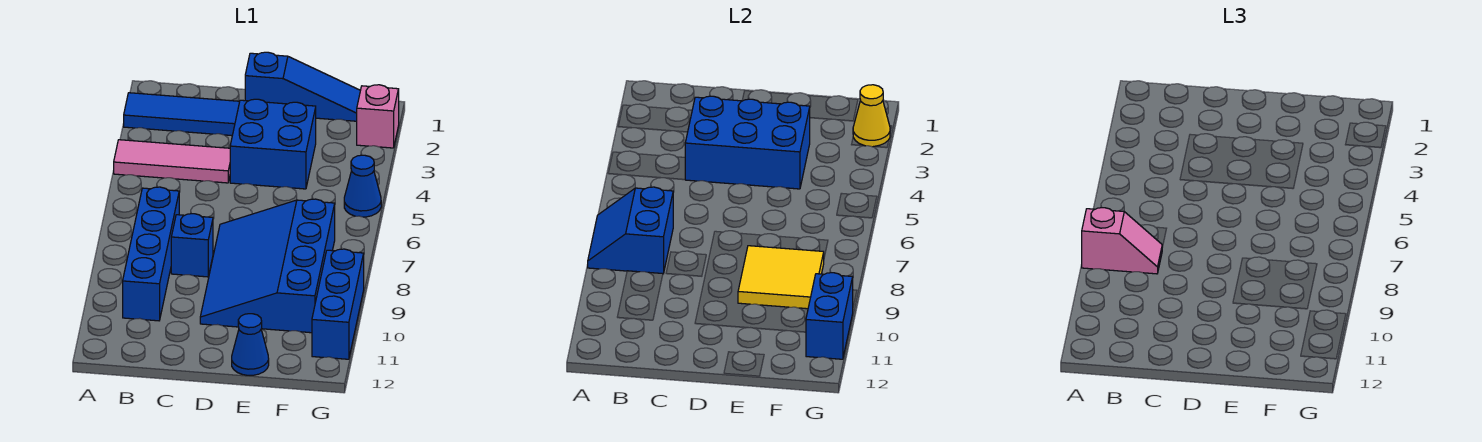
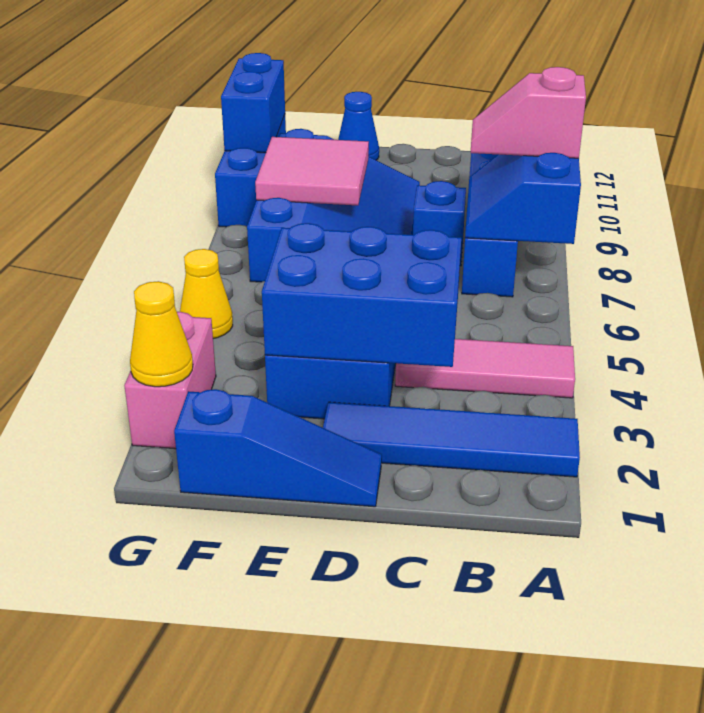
blue slope A7:B8 level 2 top B -> blue slope A7:B8 level 2 top A
blue slope D1:F1 level 1 top D -> blue slope D1:F1 level 1 top F
yellow tile E8:F9 level 2 -> pink tile E8:F9 level 2
pink brick G2 level 1 -> pink brick G2:G3 level 1
blue cone G5 level 1 -> yellow cone G5 level 1

